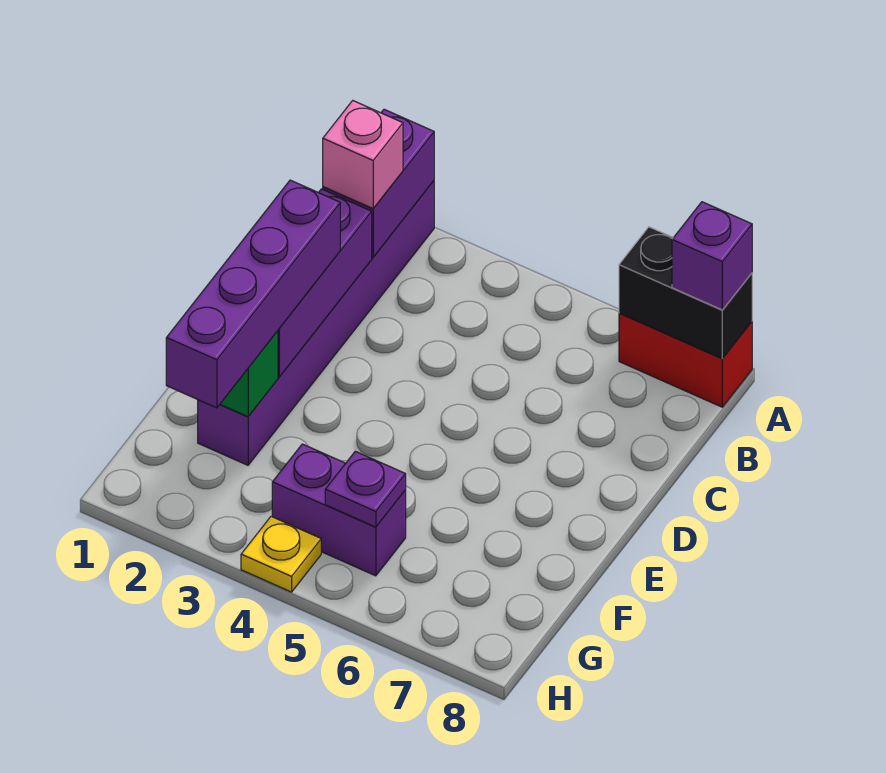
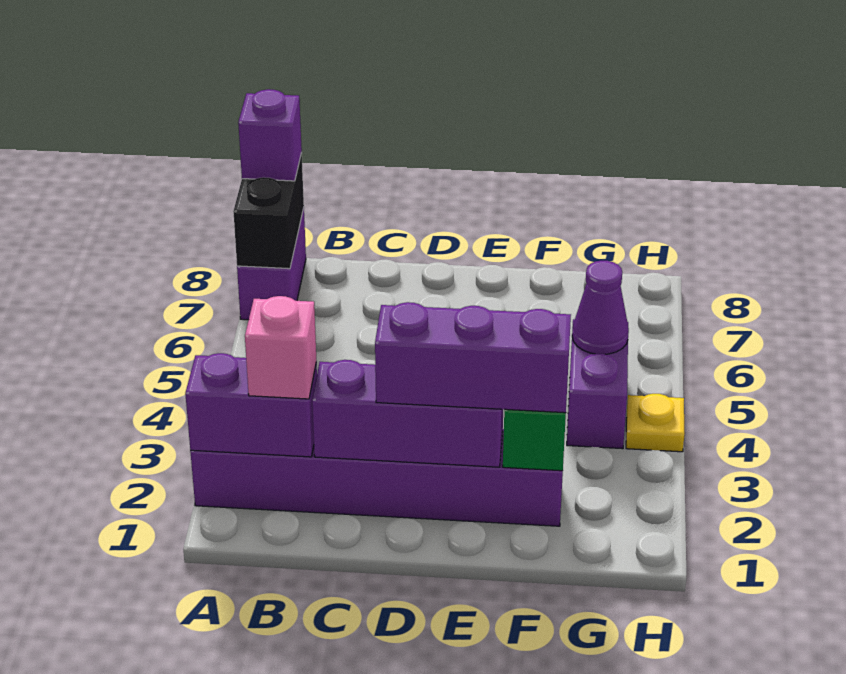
red brick A7:A8 level 1 -> purple brick A7:A8 level 1
purple brick D2:G2 level 3 -> purple brick D2:F2 level 3
purple plate G5 level 2 -> purple cone G5 level 2

